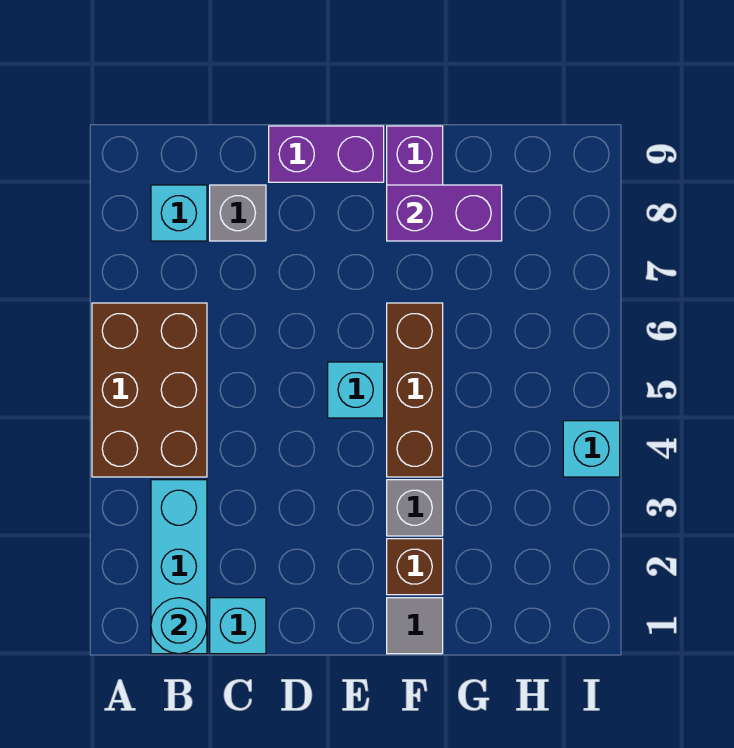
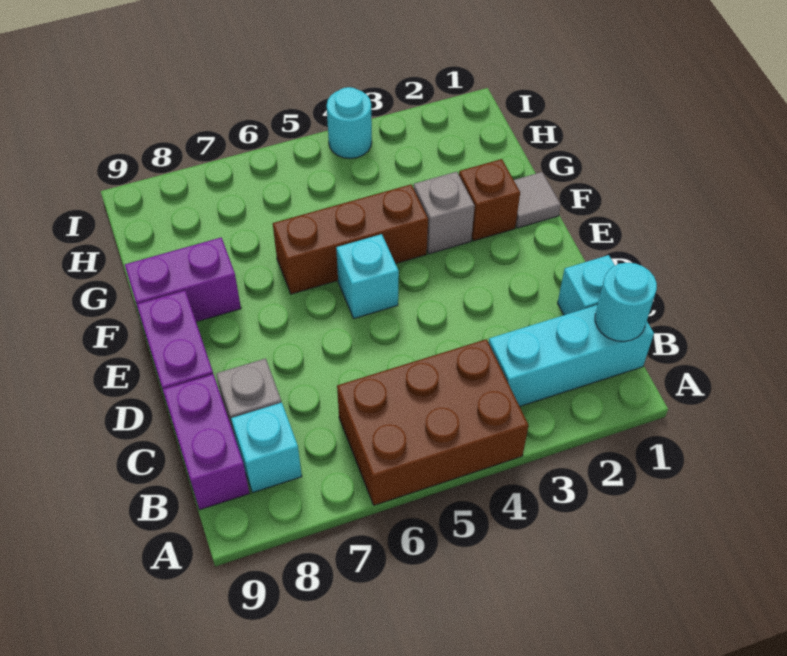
purple brick F8:G8 level 2 -> purple brick B9:C9 level 1
cyan brick I4 level 1 -> cyan round brick I4 level 1

